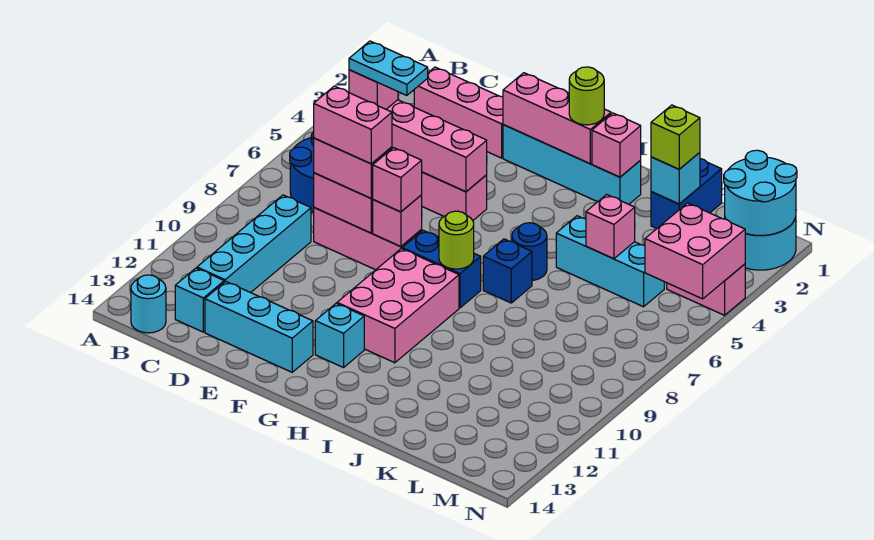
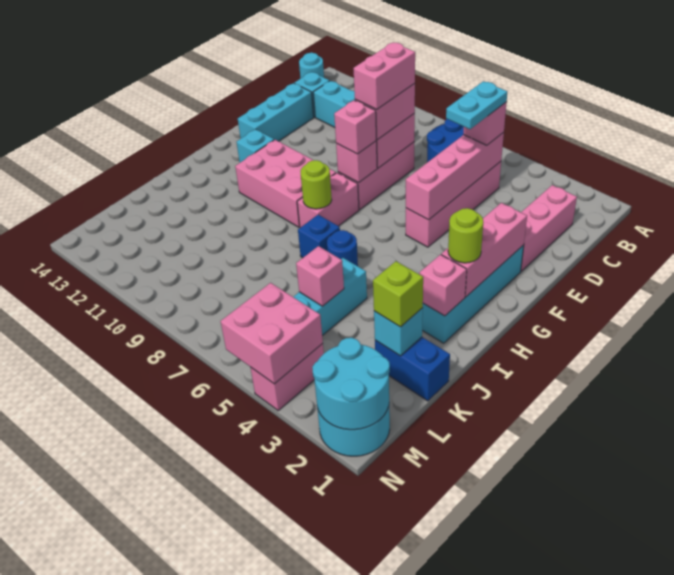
blue brick G8:H8 level 1 -> pink brick G8:H8 level 1

